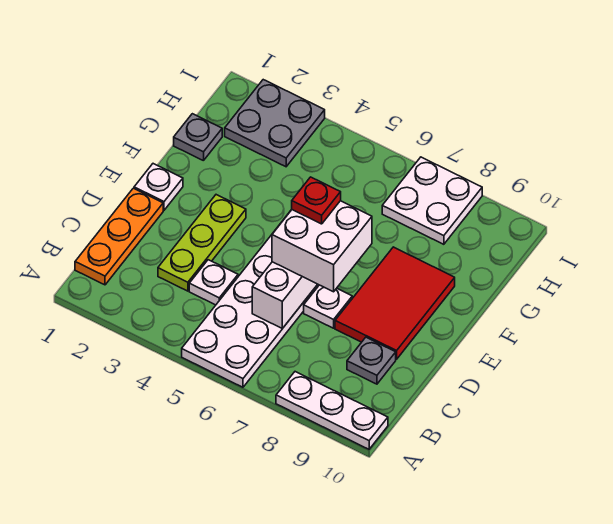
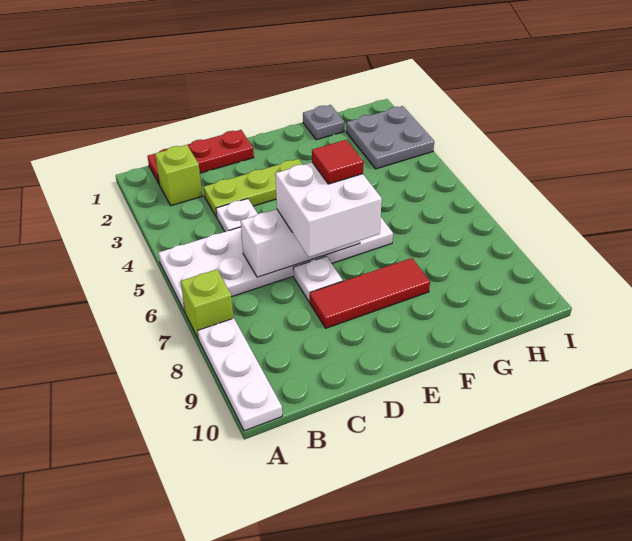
none -> lime brick A7 level 1
orange plate B1:D1 level 1 -> red plate B1:D1 level 1
none -> lime brick B2 level 1
grey plate C9 level 1 -> none
red tile D8:F9 level 1 -> red tile D8:F8 level 1
white plate E1 level 1 -> none
red plate E6 level 4 -> red tile E6 level 4
white plate H7:I8 level 1 -> none

